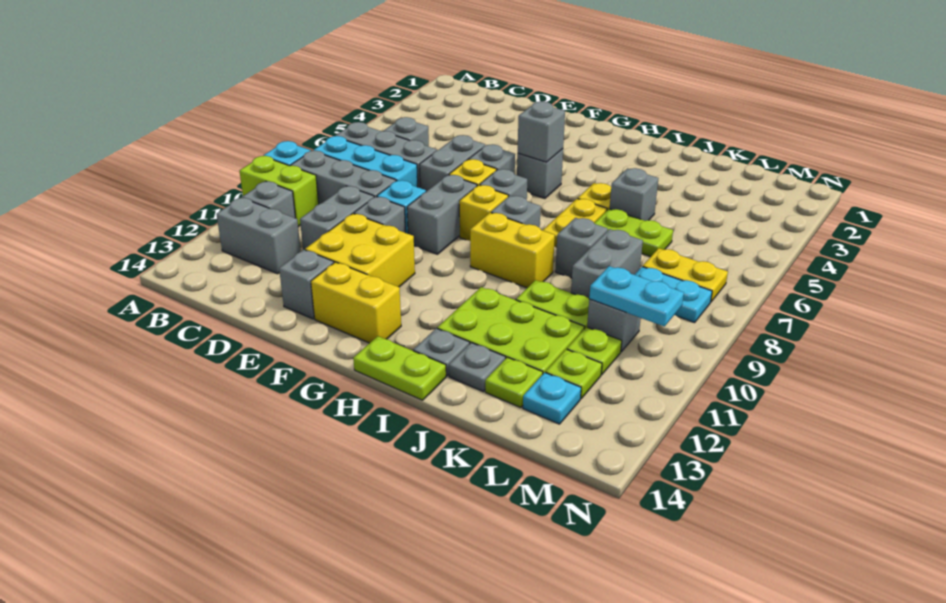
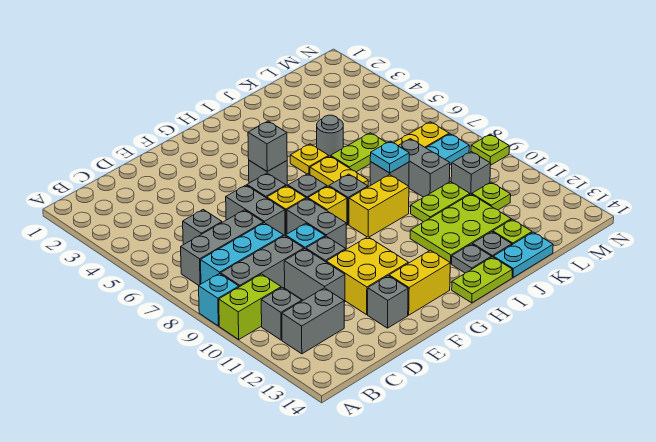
grey brick J5 level 1 -> grey round brick J5 level 1
cyan plate L10:M10 level 2 -> cyan plate J14:K14 level 1
lime plate L12 level 1 -> lime plate N9 level 1
cyan plate L13 level 1 -> cyan plate J8 level 2

